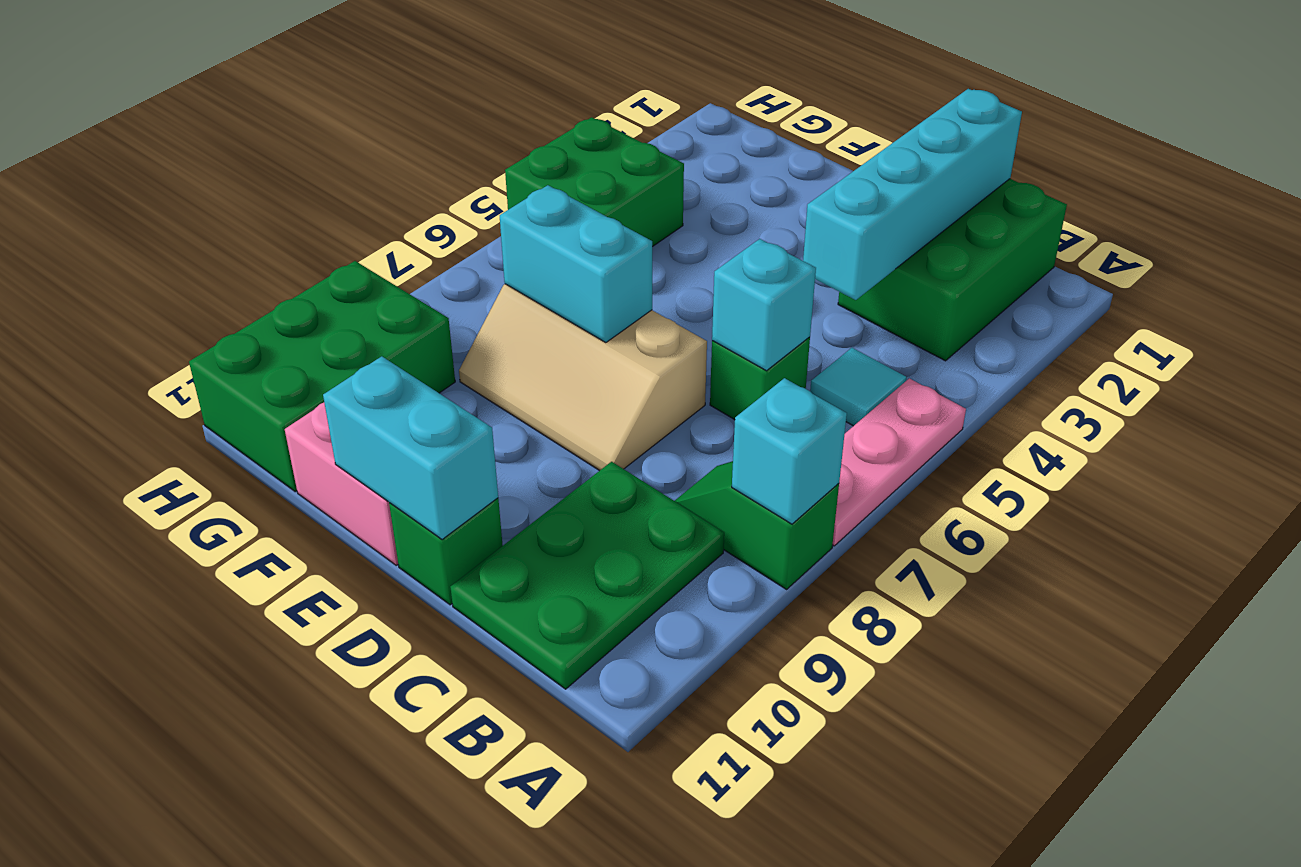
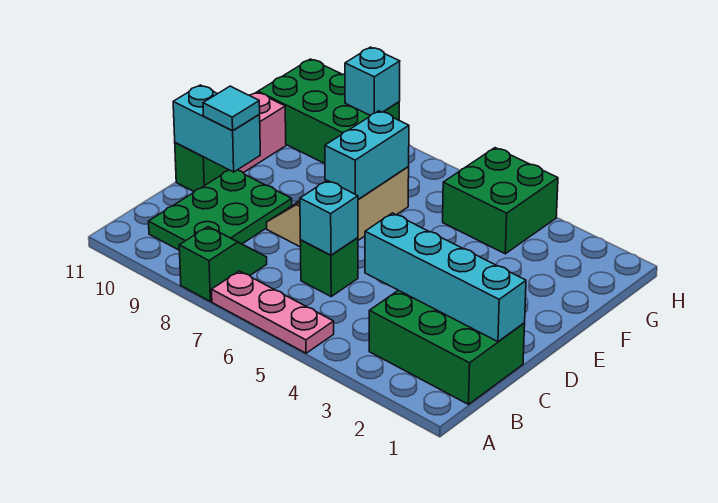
cyan brick A8 level 2 -> cyan brick H9 level 2
cyan tile B5 level 1 -> cyan tile D10 level 3
green plate B9:C11 level 1 -> green plate B9:D10 level 1
cyan brick D11:E11 level 2 -> cyan brick D10:D11 level 2

